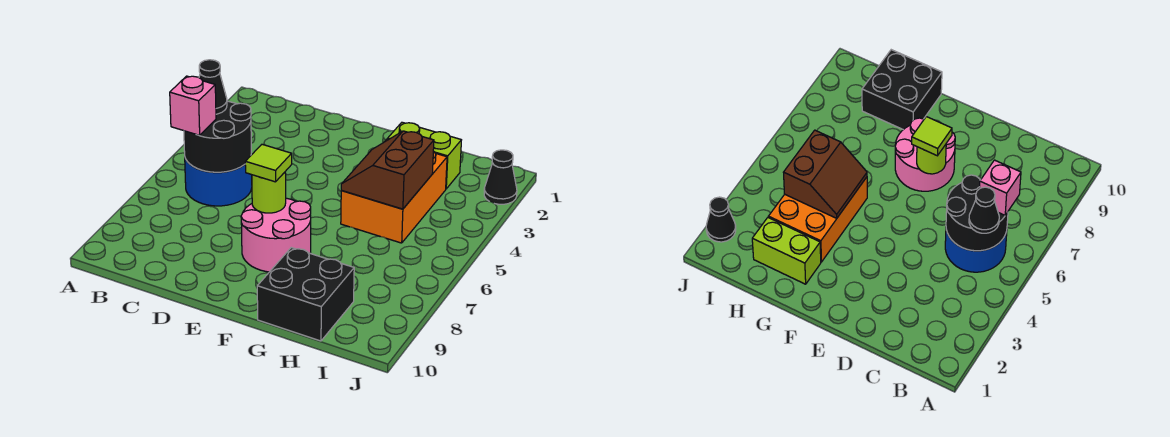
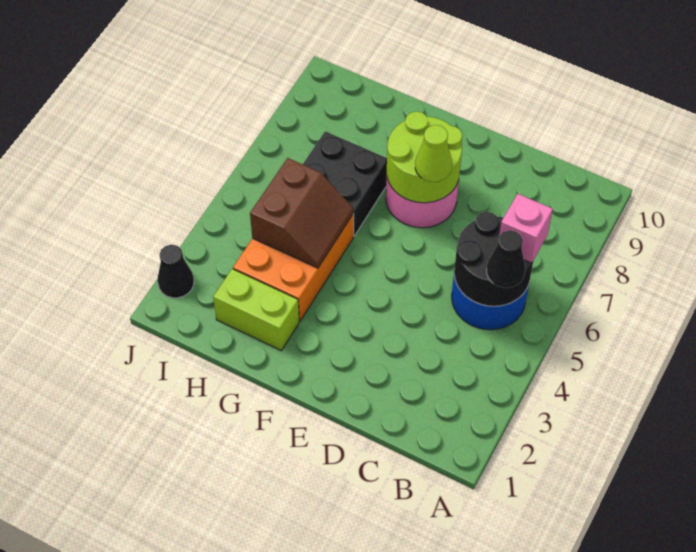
lime round brick E7 level 2 -> lime round brick E7:F8 level 2
lime tile E7 level 3 -> lime cone E7 level 3
black brick G9:H10 level 1 -> black brick G6:H7 level 1

